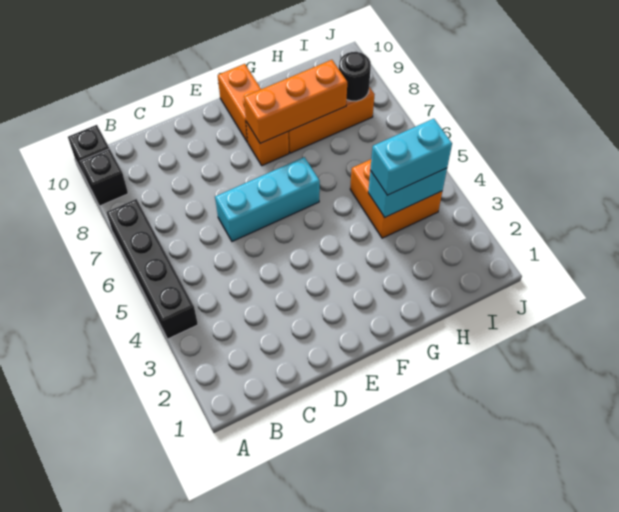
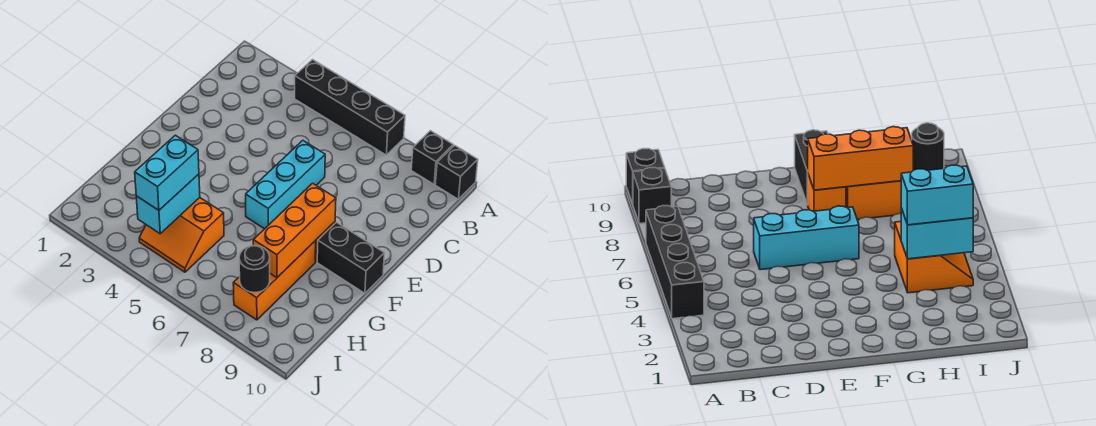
orange brick F9:F10 level 1 -> black brick F9:F10 level 1
orange brick H4:I5 level 1 -> orange slope H4:I5 level 1 top H

